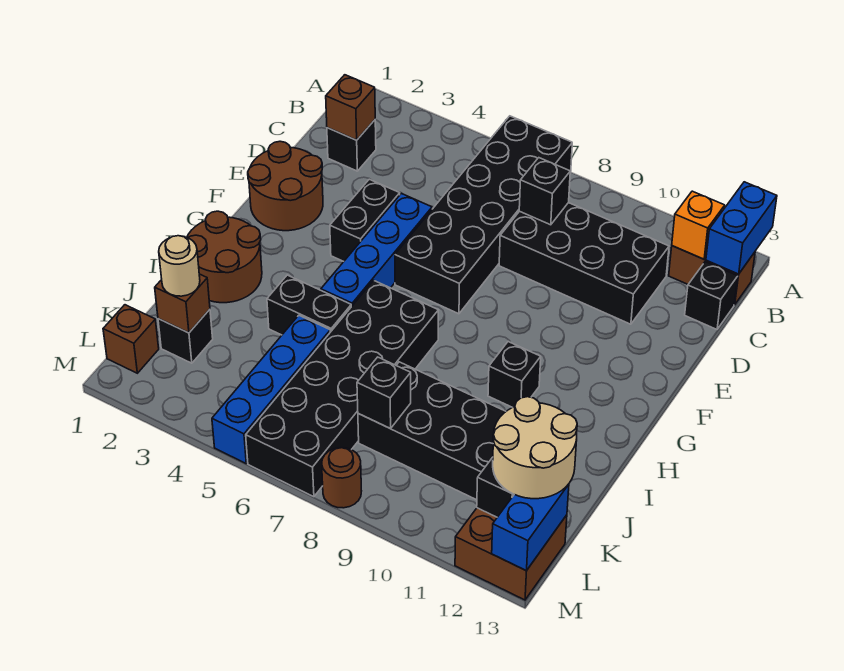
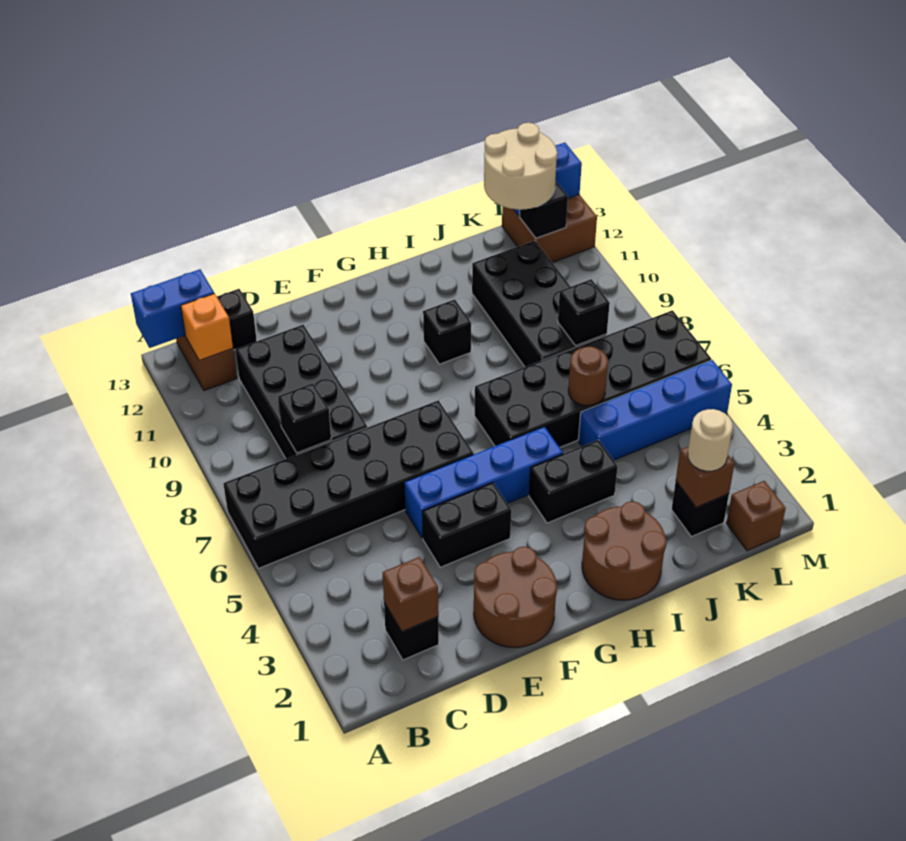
black brick I4:I5 level 1 -> black brick H4:I4 level 1
brown round brick M8 level 1 -> brown round brick J6 level 2

